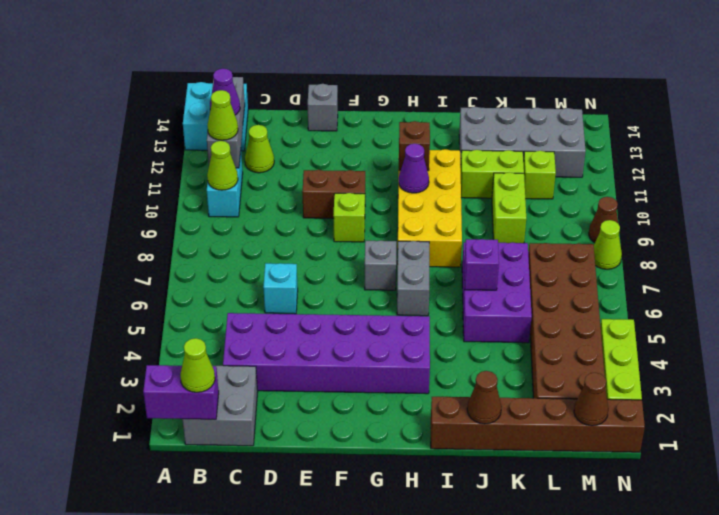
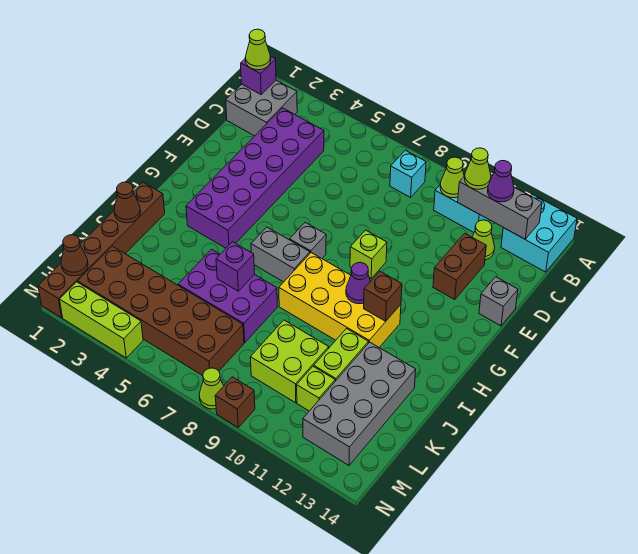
purple brick A1:B1 level 2 -> purple brick B1 level 2
cyan brick D6 level 1 -> cyan brick B8 level 1
brown brick E10:F10 level 1 -> brown brick D12:E12 level 1
lime brick K9:K10 level 1 -> lime brick K9:L10 level 1
brown cone N9 level 1 -> brown brick N9 level 1

